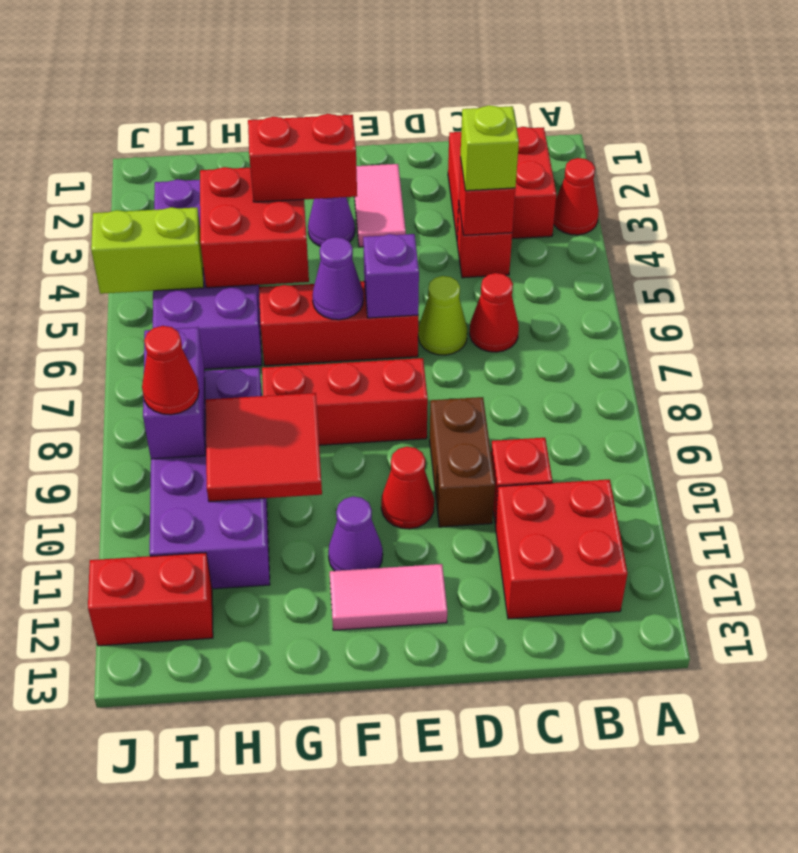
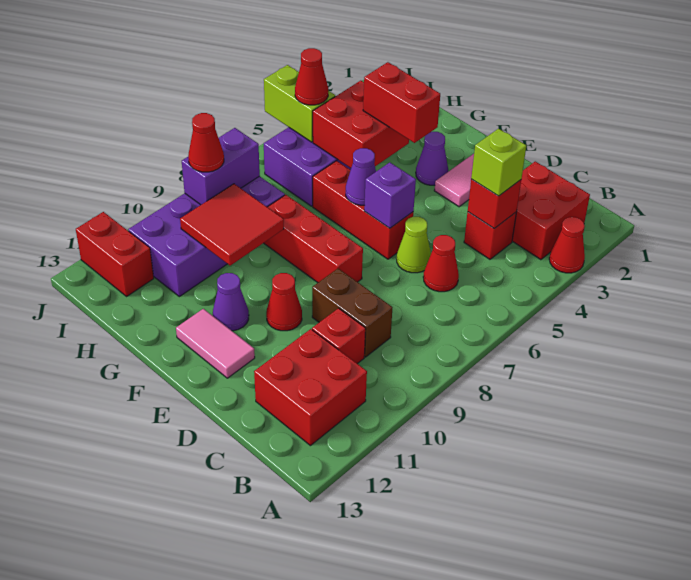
brown brick D9:D10 level 1 -> brown brick C9:D9 level 1
none -> red cone I5 level 3

